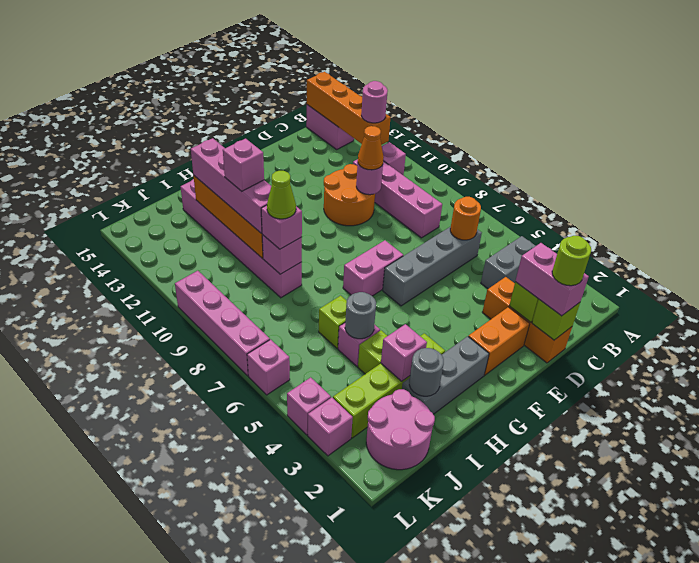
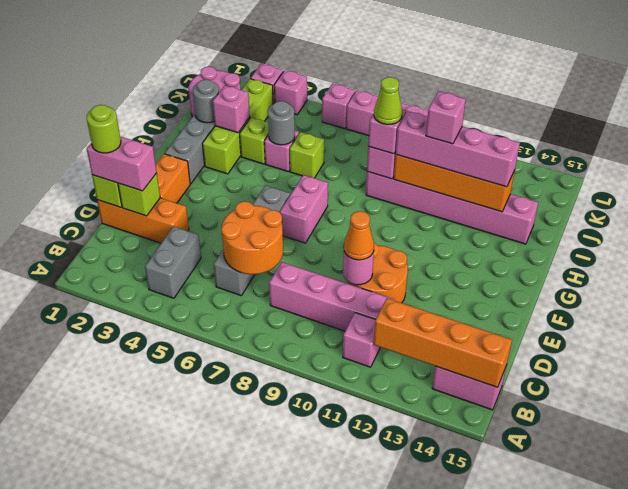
pink round brick B12 level 3 -> none
orange round brick C6 level 2 -> orange round brick C6:D7 level 2

